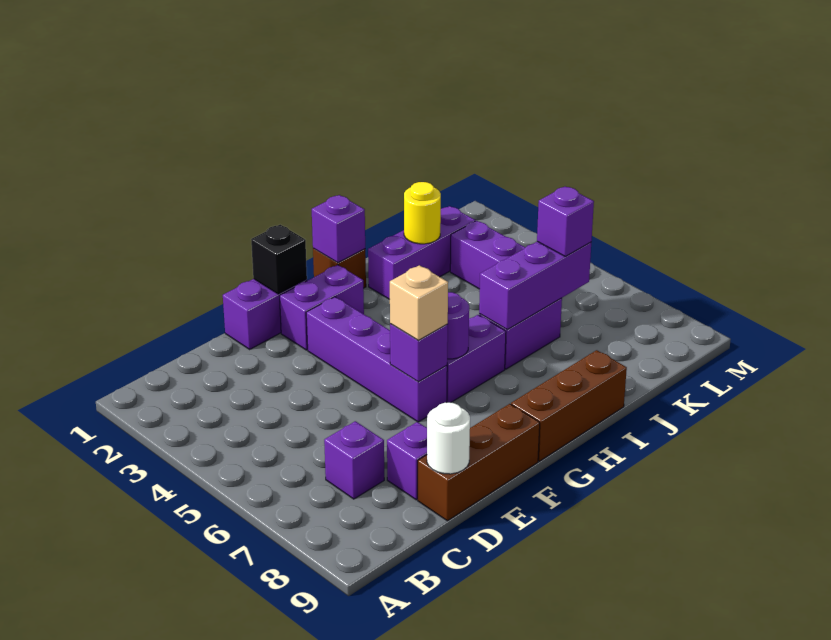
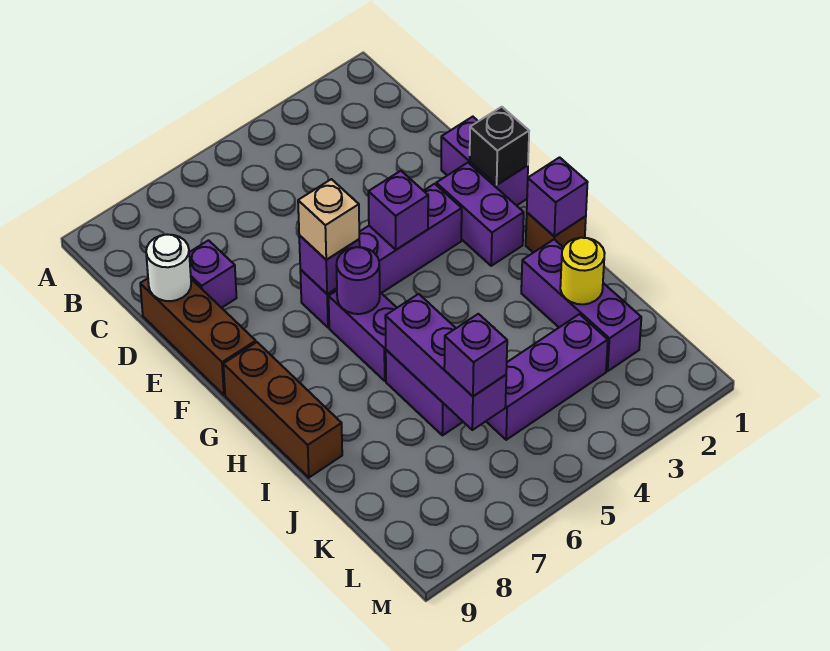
purple brick C7 level 1 -> purple brick F4 level 2

